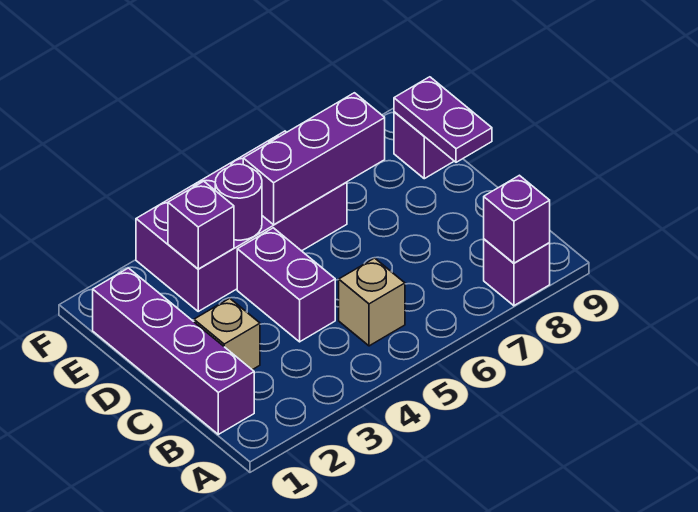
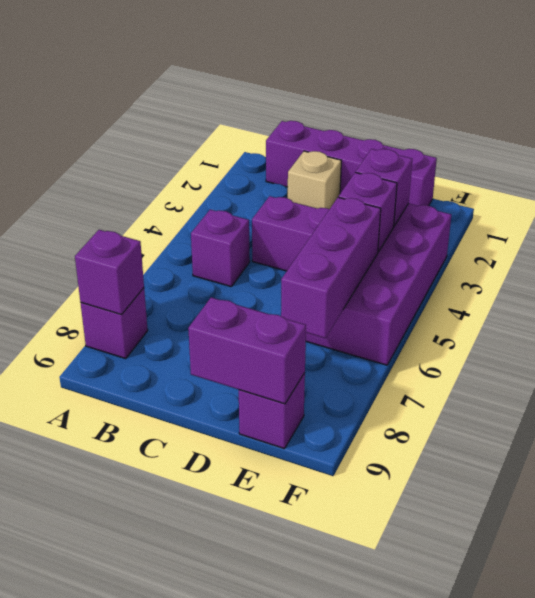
tan brick B5 level 1 -> purple brick B5 level 1
purple plate D9:E9 level 2 -> purple brick D9:E9 level 2
purple round brick E4 level 2 -> purple brick E4 level 2

